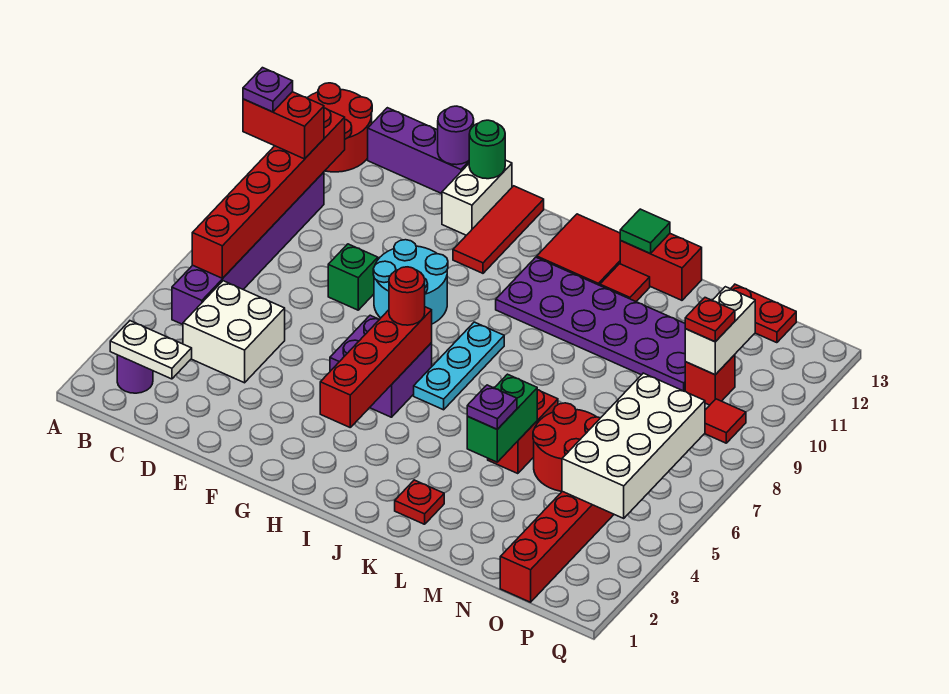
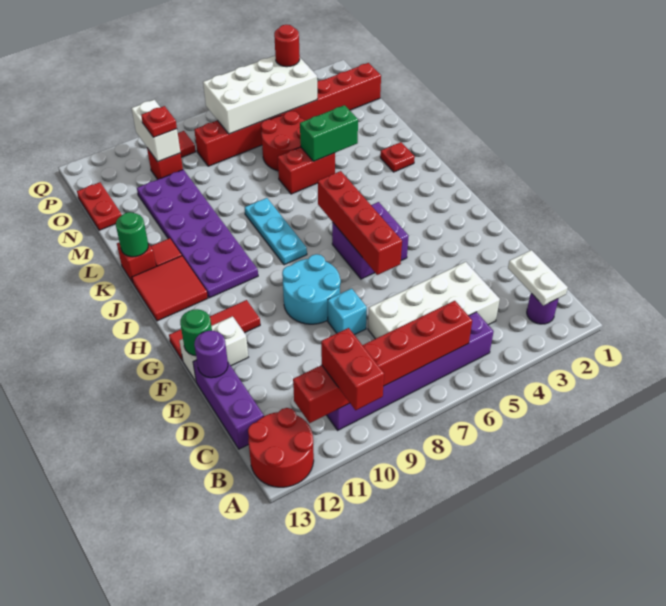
purple plate A10 level 4 -> none
white brick C4:D5 level 1 -> white brick C4:D7 level 1
green brick E8 level 1 -> cyan brick E8 level 1
red brick H3:H6 level 2 -> red brick F6:I6 level 2
red round brick H6 level 3 -> red round brick P4 level 3
cyan plate I6:I8 level 1 -> cyan plate I8:K8 level 1
red brick K13:L13 level 1 -> red brick K13 level 1
green tile K13 level 2 -> green round brick K13 level 2
purple plate L4 level 3 -> none
white brick O10:O11 level 2 -> white brick O10:P10 level 2

